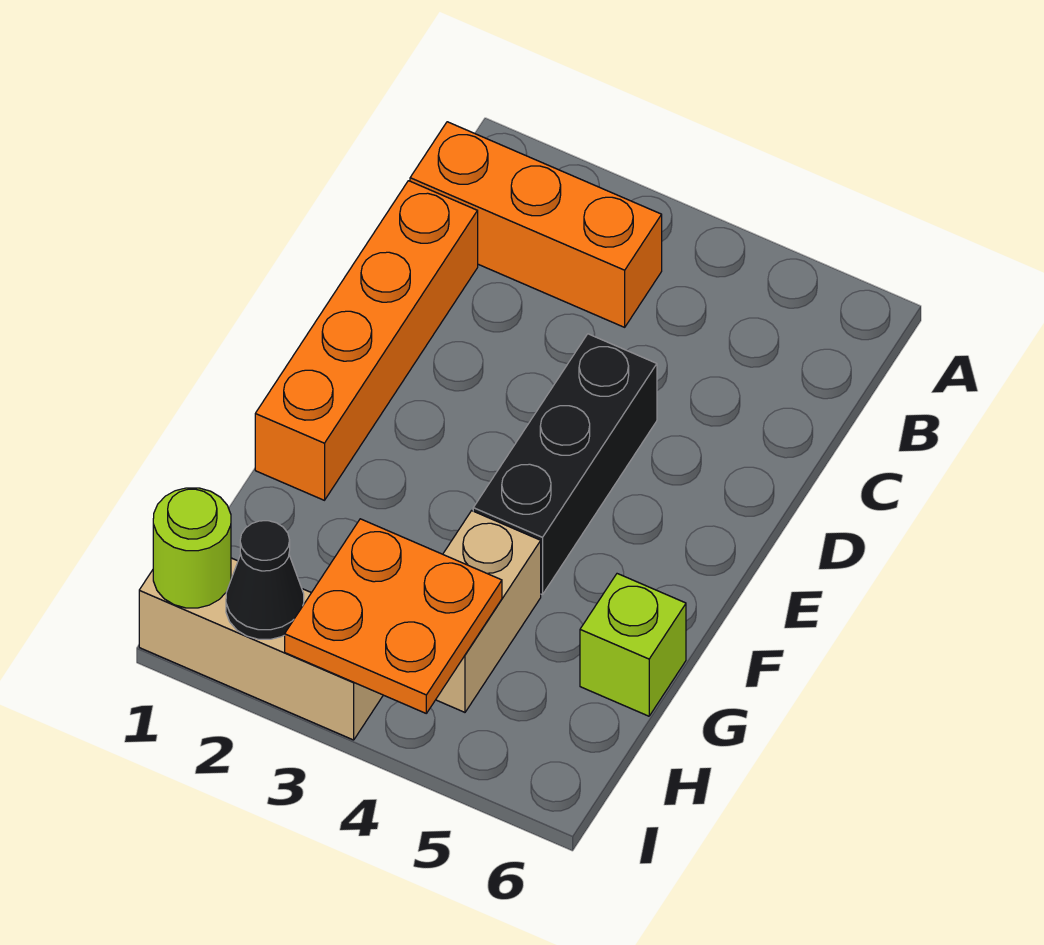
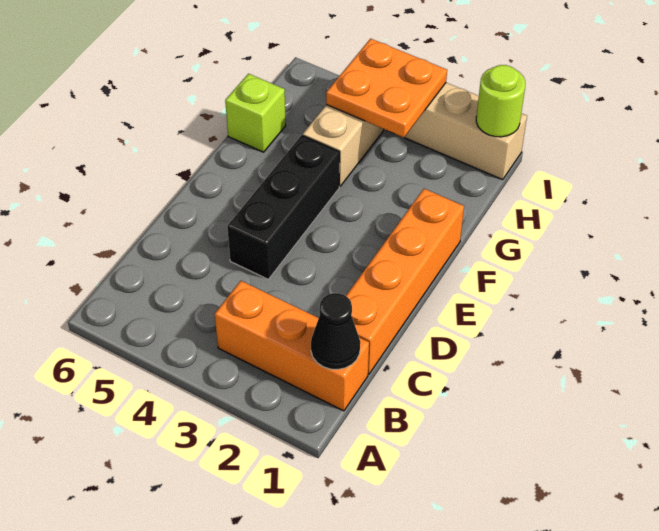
black cone I2 level 2 -> black cone B1 level 2

